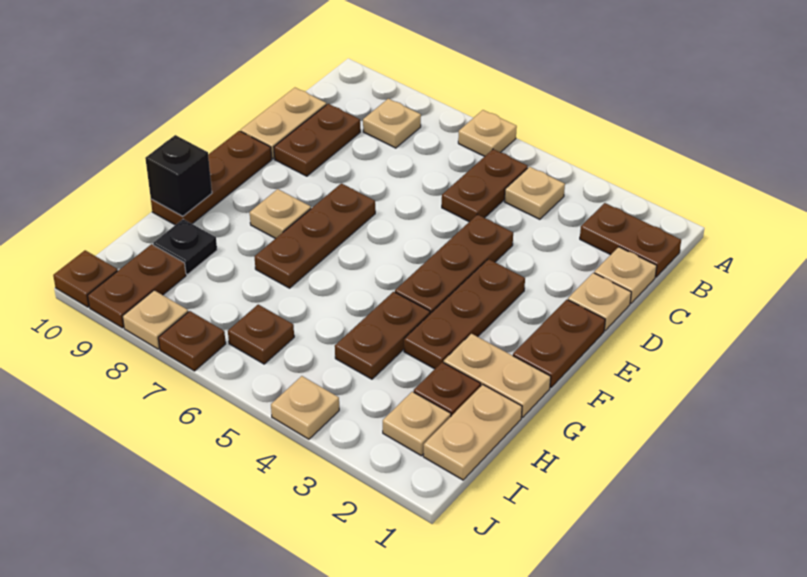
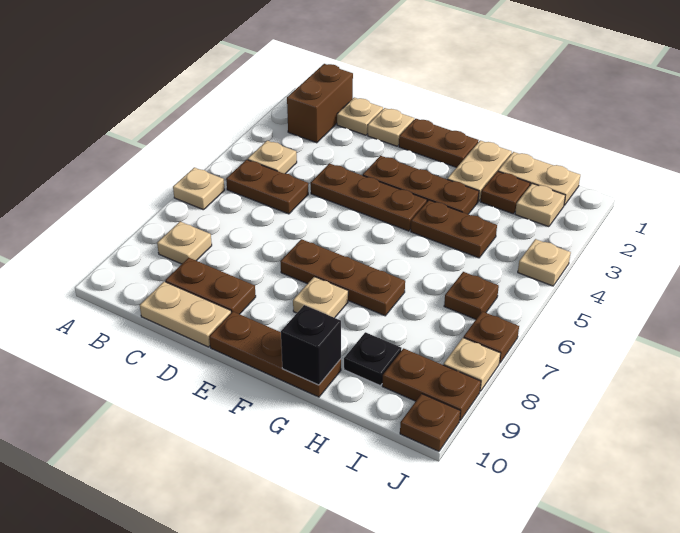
brown plate B1:B2 level 1 -> brown brick B1:B2 level 1

